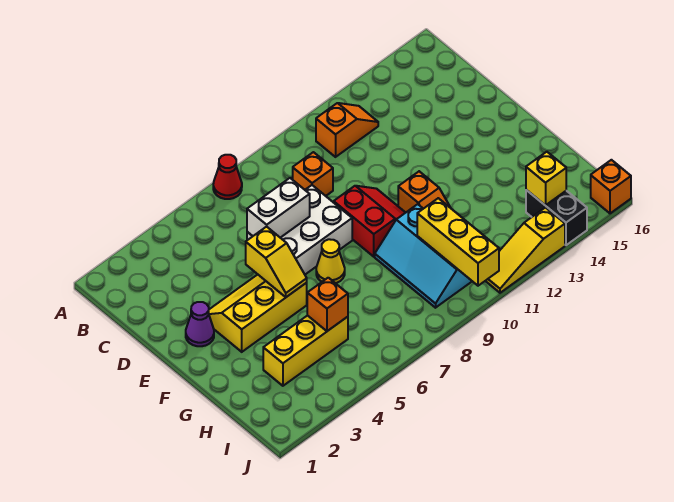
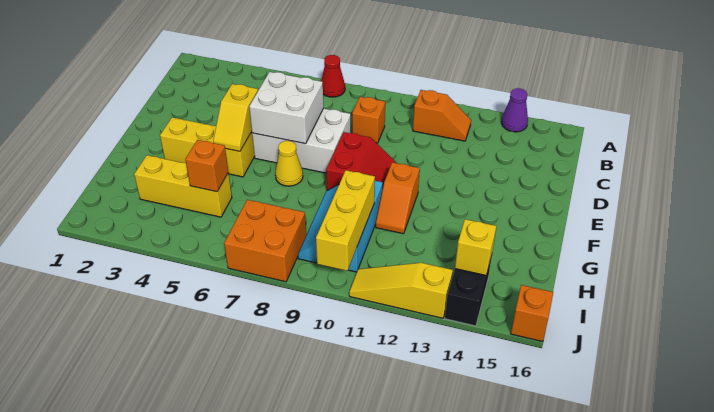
white brick D6:D7 level 2 -> white brick D6:E7 level 2
purple cone E2 level 1 -> purple cone A14 level 1
none -> orange brick I7:J8 level 1

